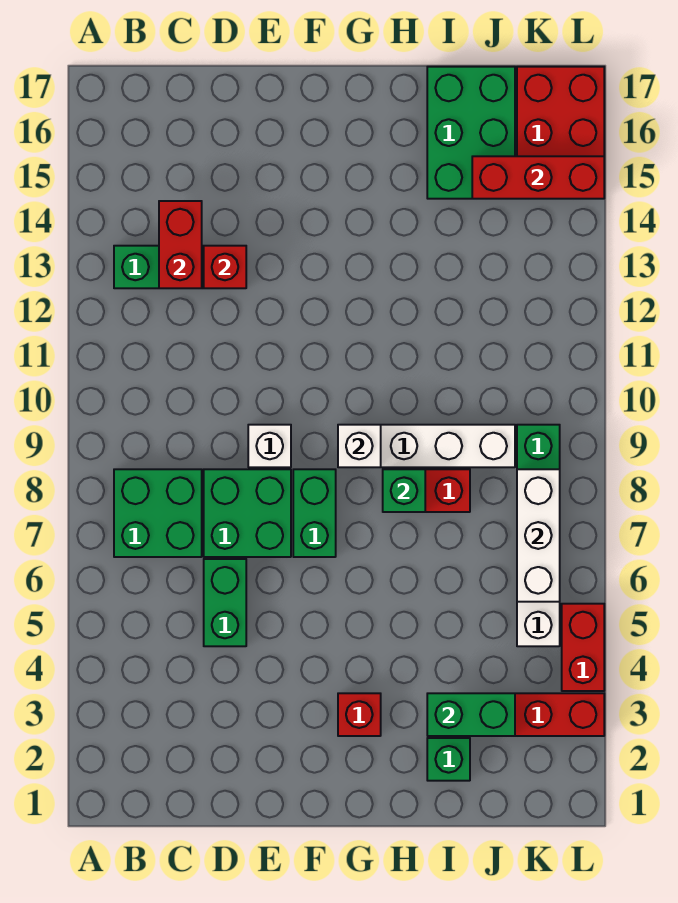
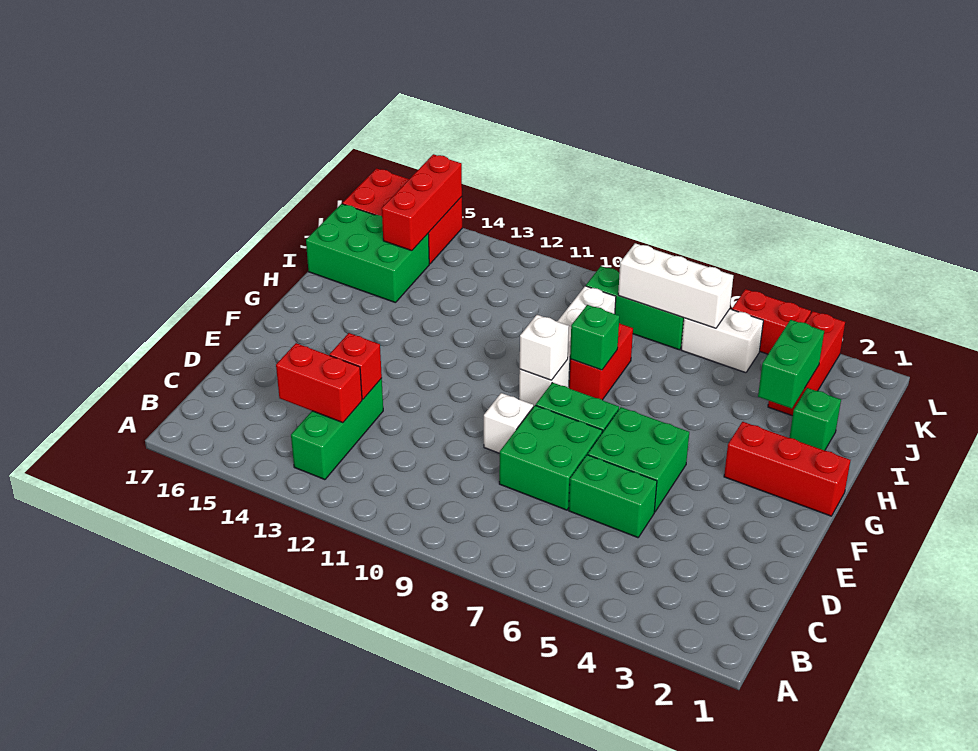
green brick B7:C8 level 1 -> green brick E5:F6 level 1
red brick G3 level 1 -> red brick G1:G3 level 1

